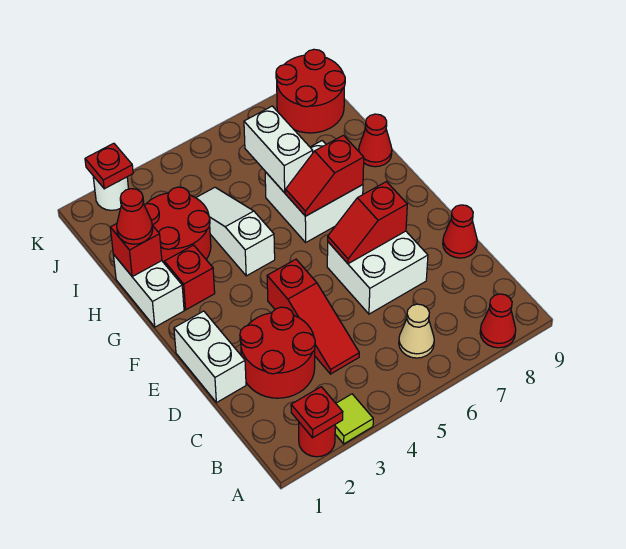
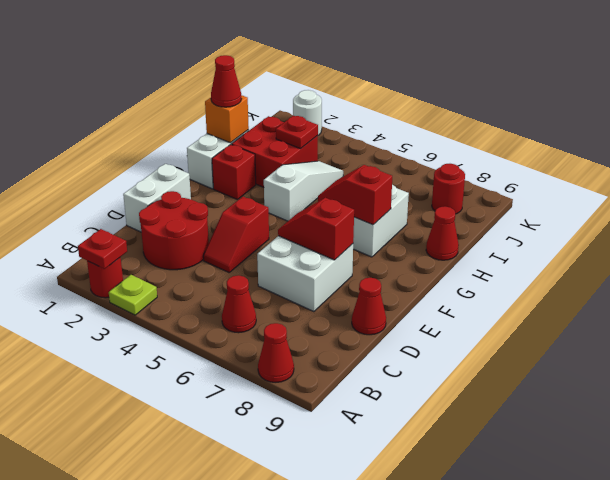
lime tile A3 level 1 -> lime plate A3 level 1
tan cone B6 level 1 -> red cone B6 level 1
red slope C4:E4 level 1 top E -> red slope D4:E4 level 1 top E
red brick H1 level 2 -> orange brick H1 level 2
red round brick H2:I3 level 1 -> red brick H2:I3 level 1
white brick H6:I6 level 2 -> none
red round brick J8:K9 level 1 -> red round brick J8 level 1
red plate K2 level 2 -> red plate I3 level 2

